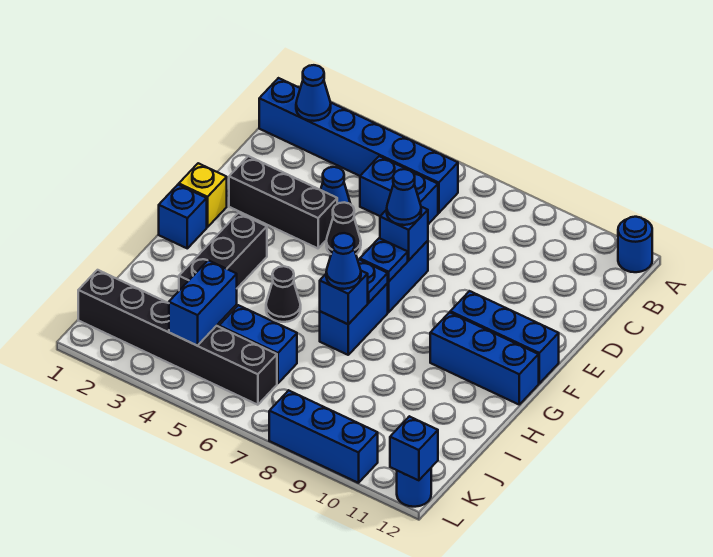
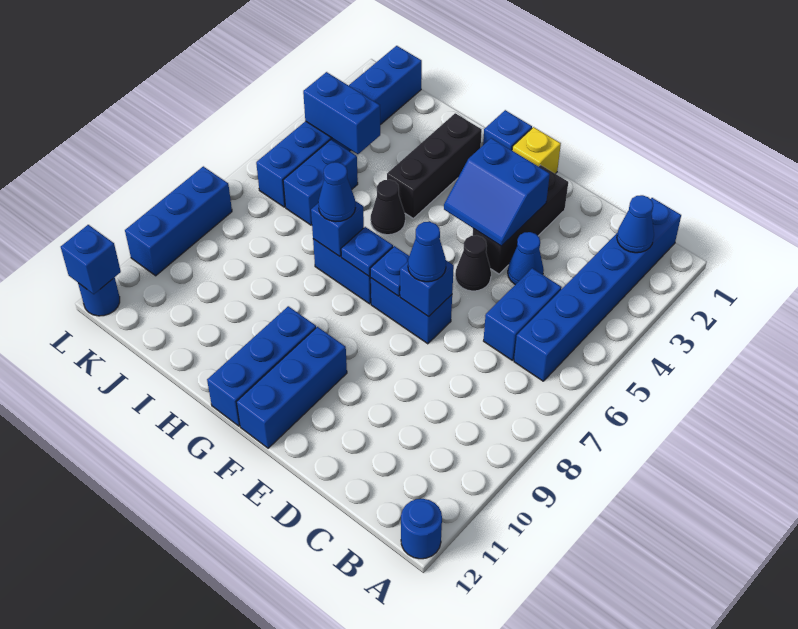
none -> blue slope E3:F4 level 2 top 3
black brick G3:I3 level 1 -> black brick H2:H4 level 1
black brick K1:K6 level 1 -> blue brick K1:K6 level 1

